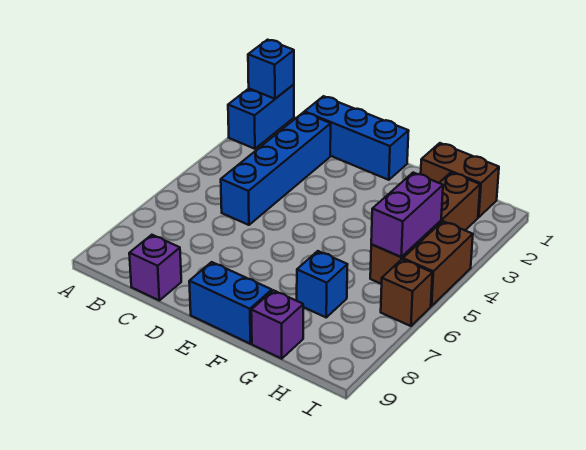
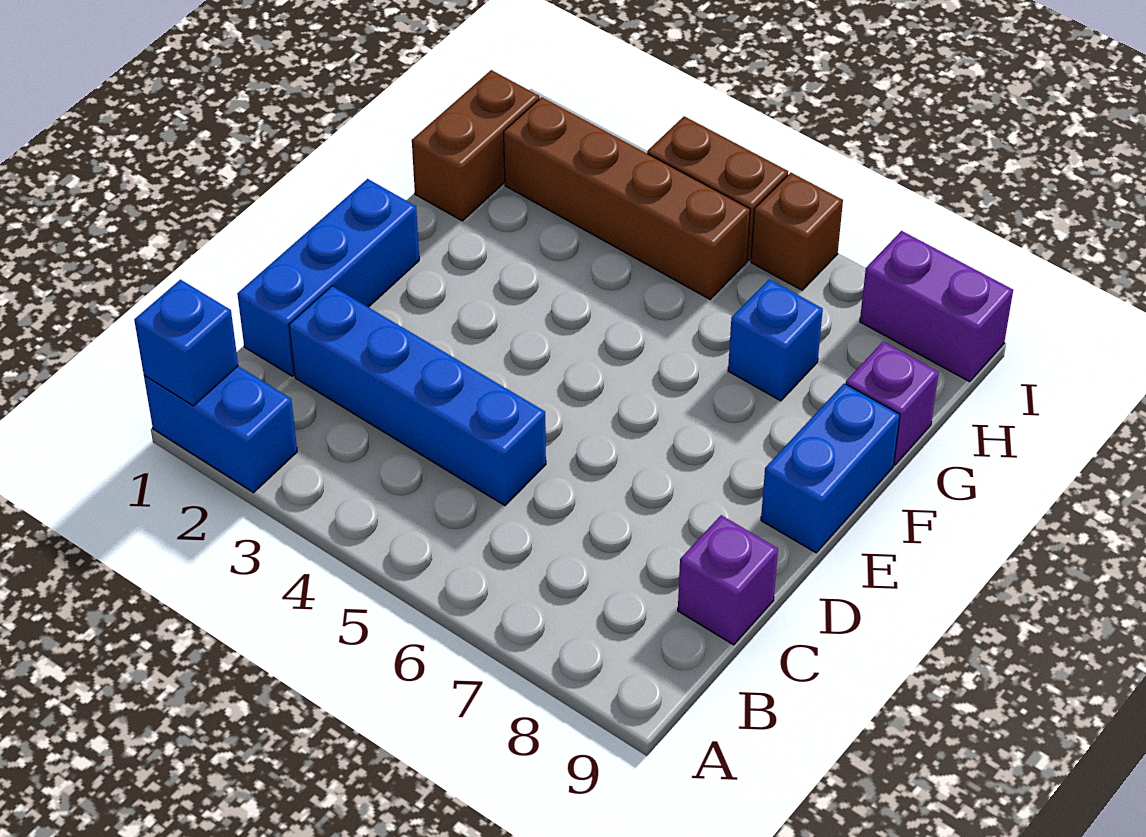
purple brick H4:H5 level 2 -> purple brick I8:I9 level 1

